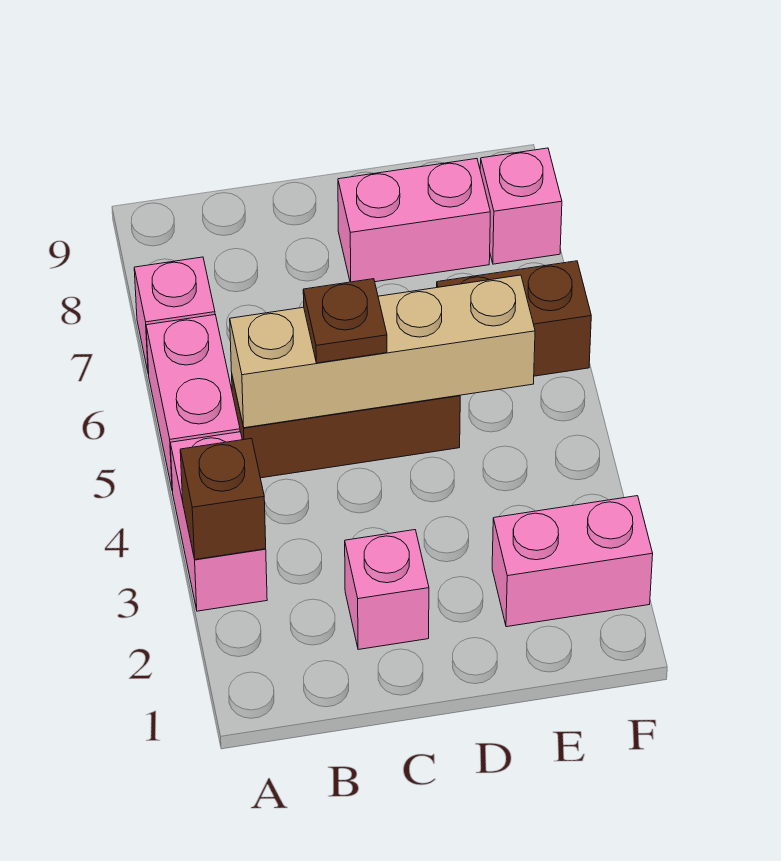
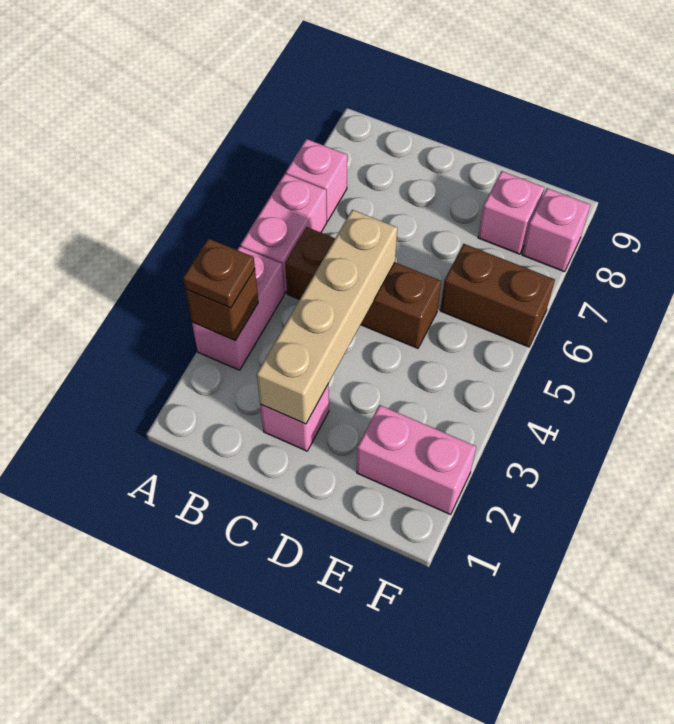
tan brick B5:E5 level 2 -> tan brick C2:C5 level 2
brown plate C5 level 3 -> brown plate A3 level 3
pink brick D8:E8 level 1 -> pink brick E8 level 1

